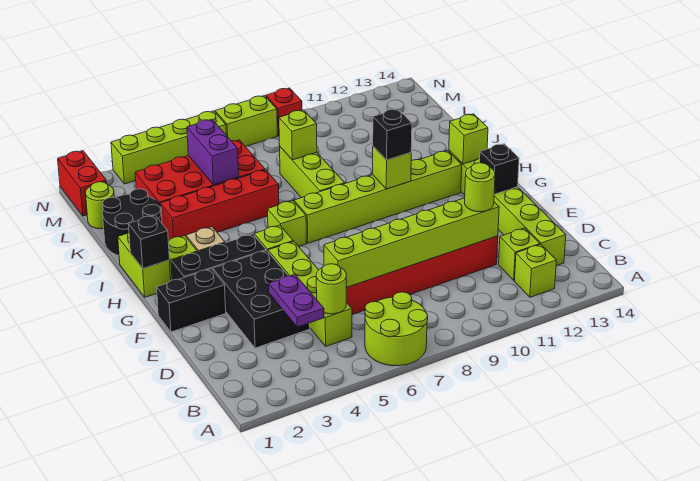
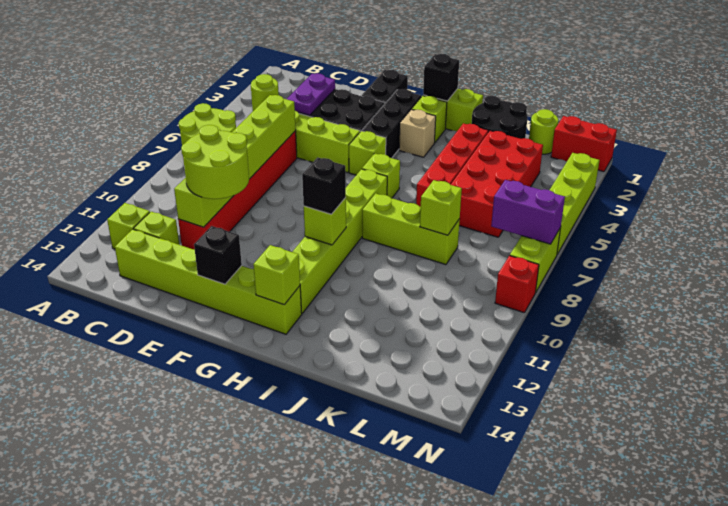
purple plate C4:D4 level 2 -> purple plate D3:D4 level 2
lime round brick D11 level 3 -> lime round brick D10:E11 level 3
purple brick K5:L5 level 2 -> purple brick M7:N7 level 2

